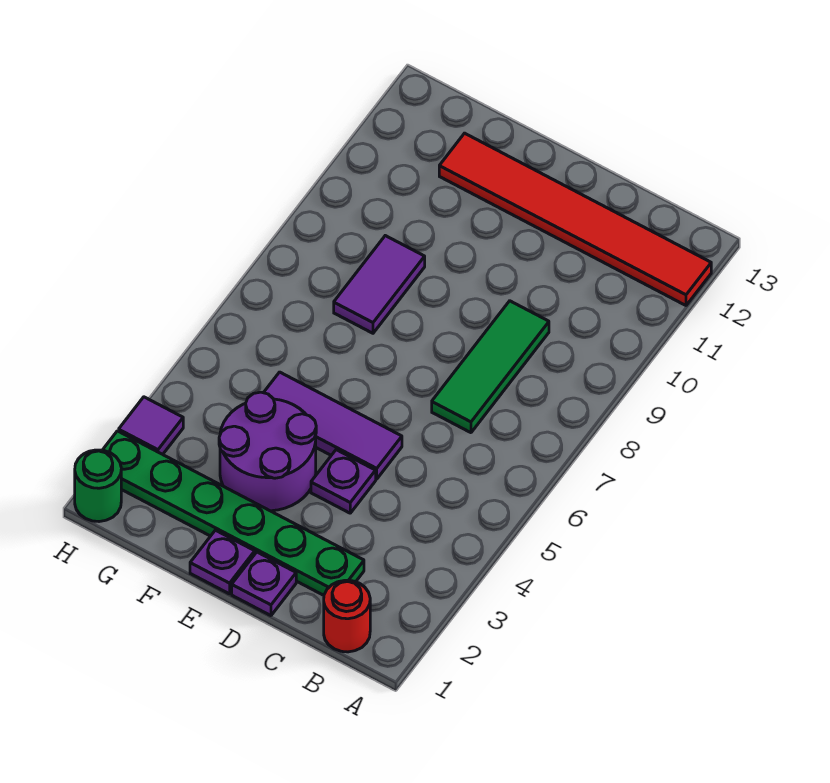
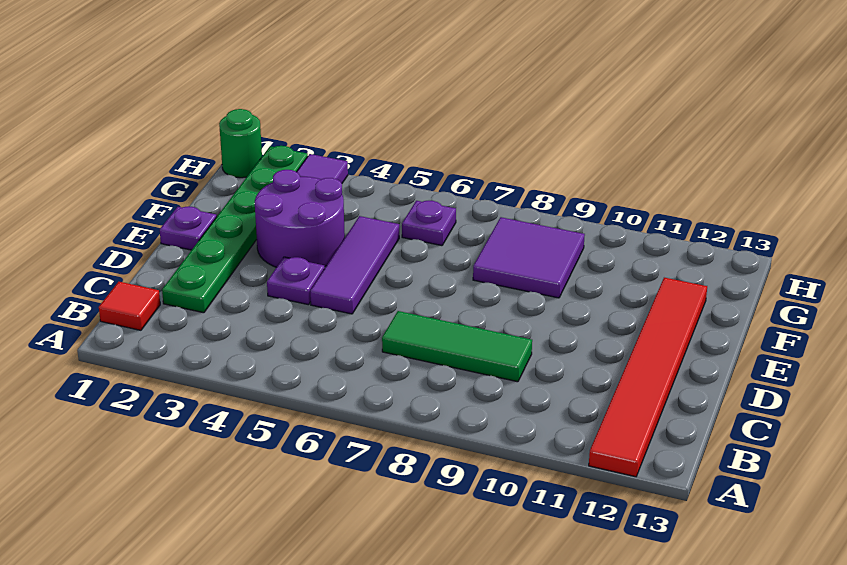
red round brick B1 level 1 -> red tile B1 level 1
purple plate D1 level 1 -> purple plate G6 level 1
purple tile F8:F9 level 1 -> purple tile F8:G9 level 1

